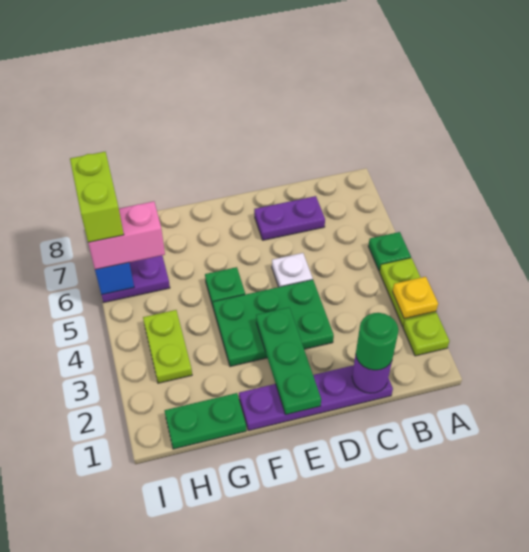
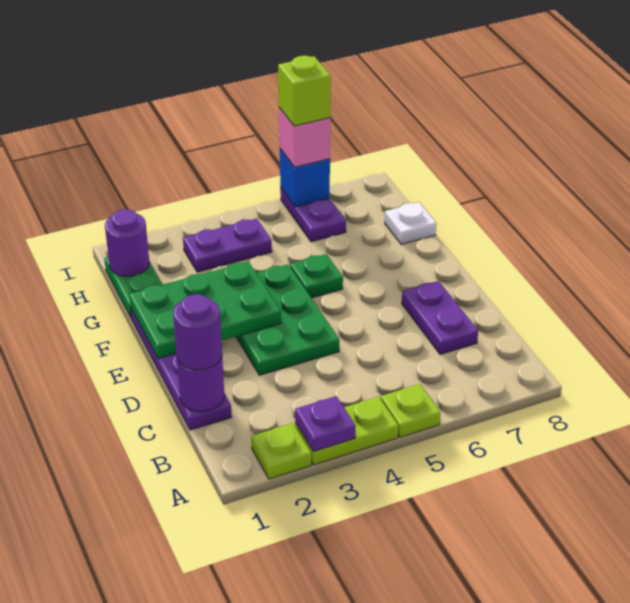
yellow plate A3 level 2 -> purple plate A3 level 2
green plate A5 level 1 -> lime plate A5 level 1
green round brick C1 level 3 -> purple round brick C1 level 3
white plate D5 level 1 -> white plate G8 level 1
green plate E1:E3 level 2 -> green plate E1:F3 level 2
none -> purple round brick H1 level 2
lime plate H3:H4 level 1 -> purple plate H3:H4 level 1
pink brick H6:I6 level 3 -> pink brick I6 level 3
lime brick I6:I7 level 4 -> lime brick I6 level 4

